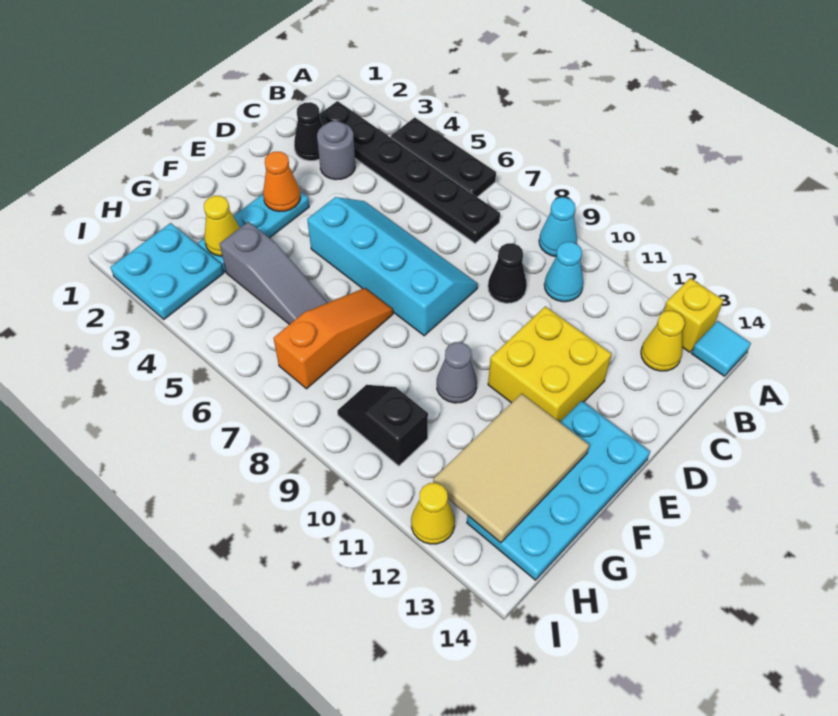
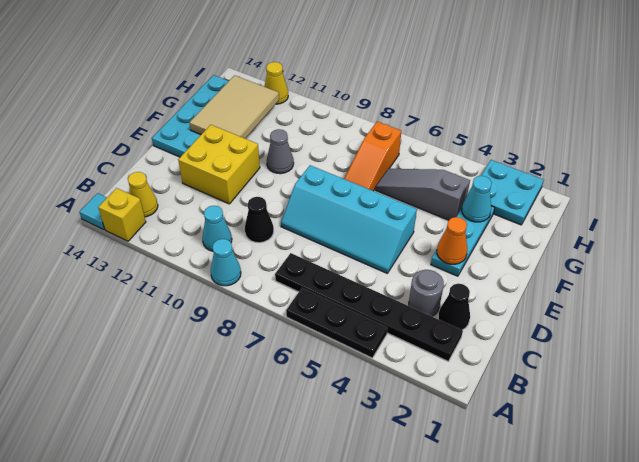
yellow cone G3 level 2 -> cyan cone G3 level 2
black slope H9:H10 level 1 top 10 -> none

